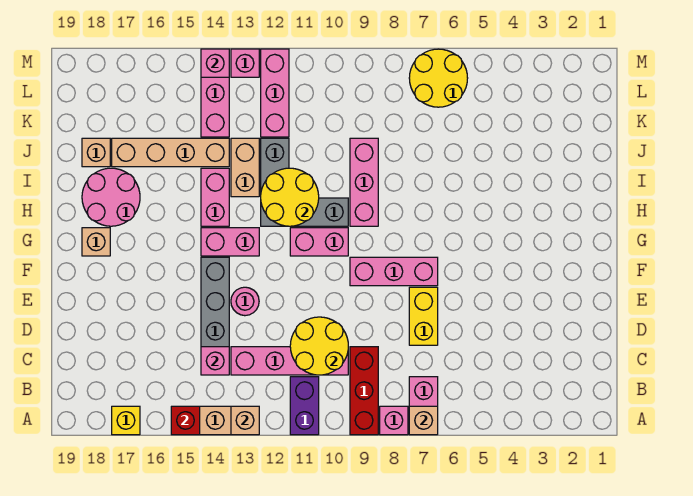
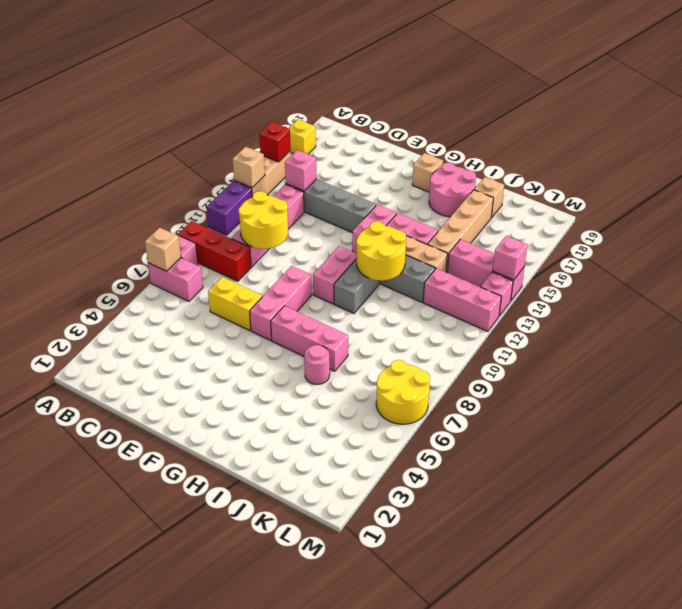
purple brick A11:B11 level 1 -> purple brick A11:A12 level 1
pink round brick E13 level 1 -> pink round brick I6 level 1
pink brick H9:J9 level 1 -> pink brick G7:I7 level 1

